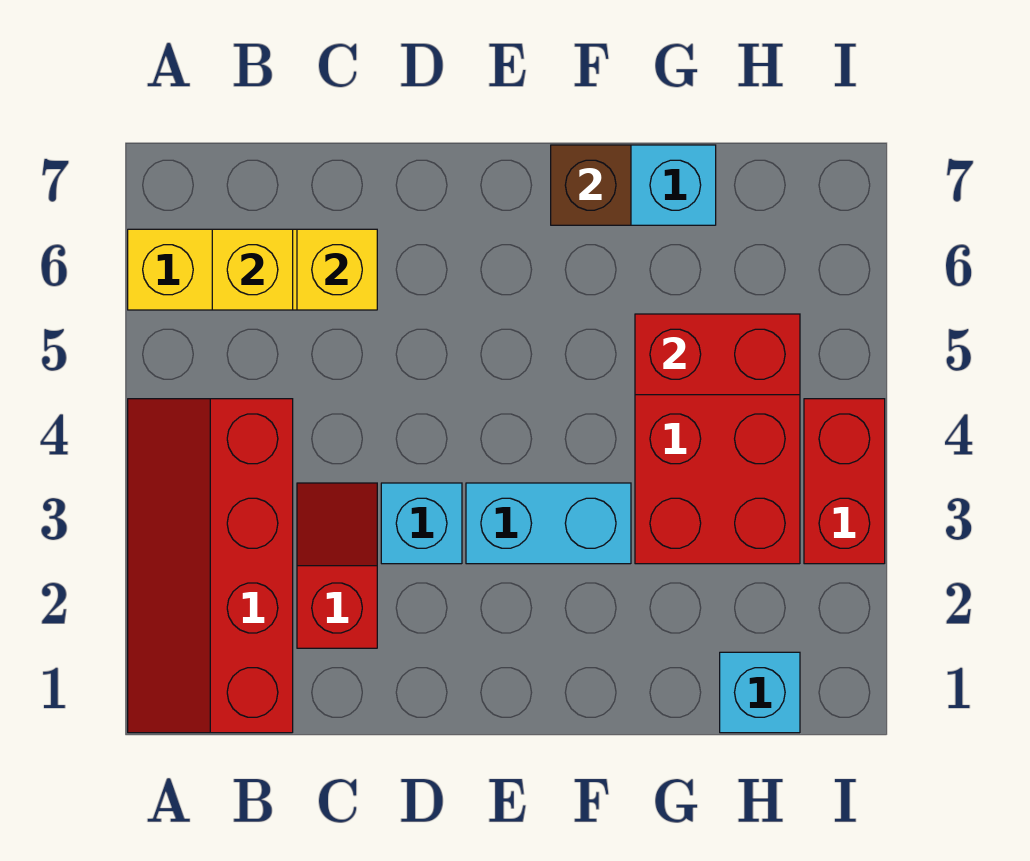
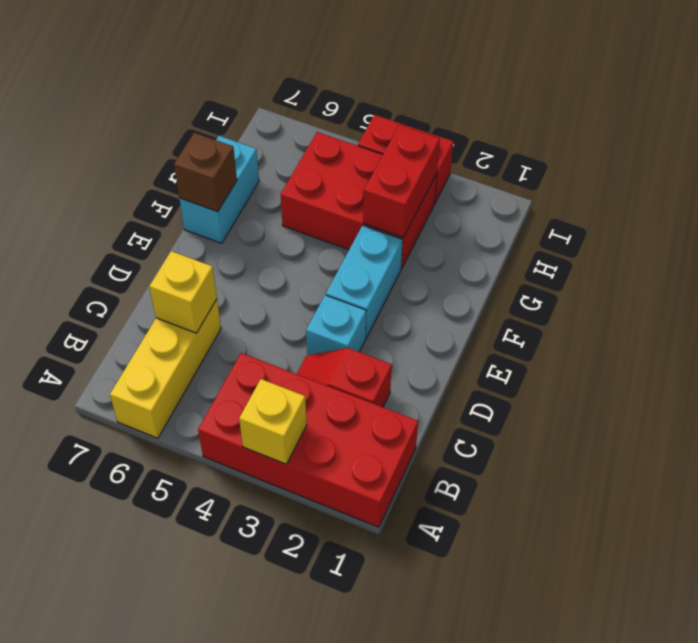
red slope A1:B4 level 1 top B -> red brick A1:B4 level 1
yellow brick B6 level 2 -> yellow brick A3 level 2
red brick G5:H5 level 2 -> red brick G3:H3 level 2
cyan brick H1 level 1 -> none

